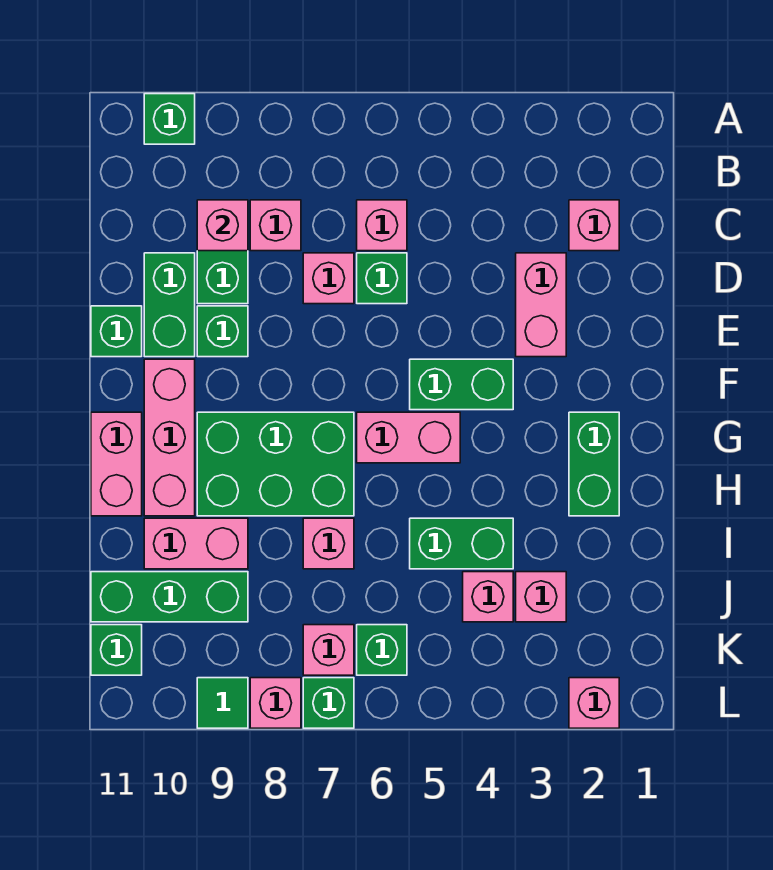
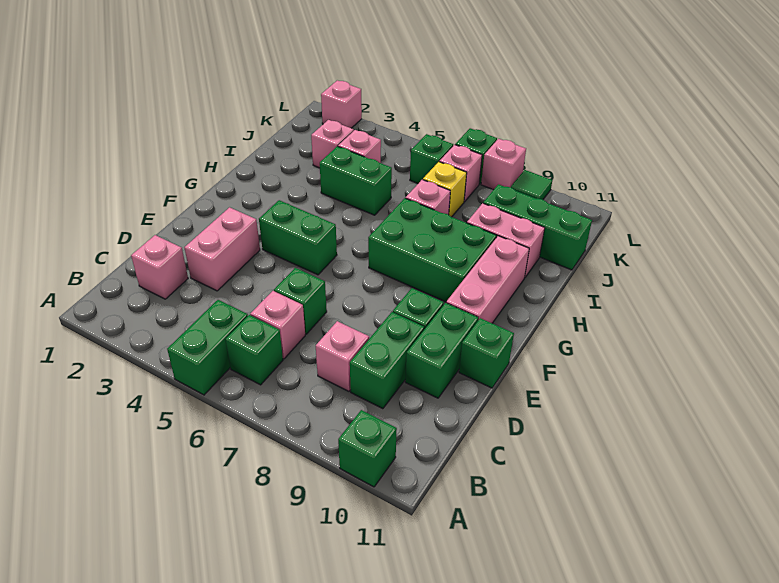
pink brick C9 level 2 -> none
pink brick D7 level 1 -> none
green brick G2:H2 level 1 -> green brick A5:B5 level 1
pink brick G5:G6 level 1 -> none
pink brick G11:H11 level 1 -> none
none -> yellow brick J7 level 1
green brick K11 level 1 -> green brick B6 level 1

